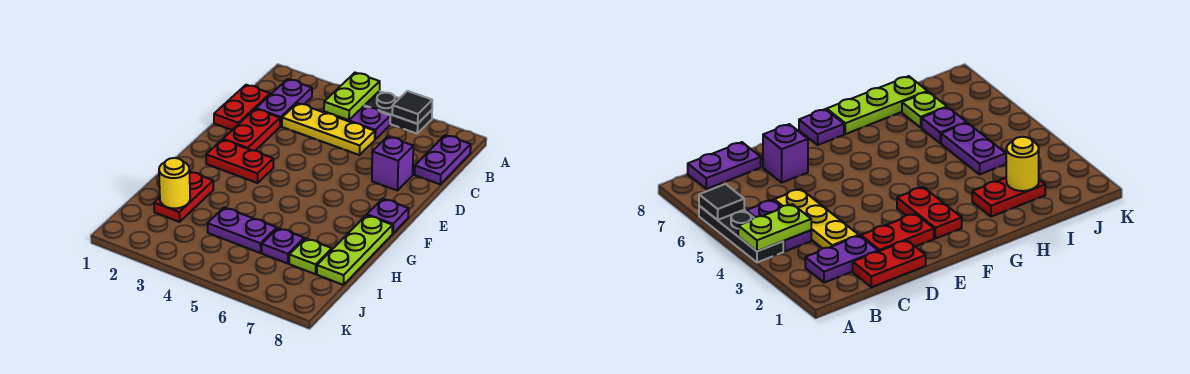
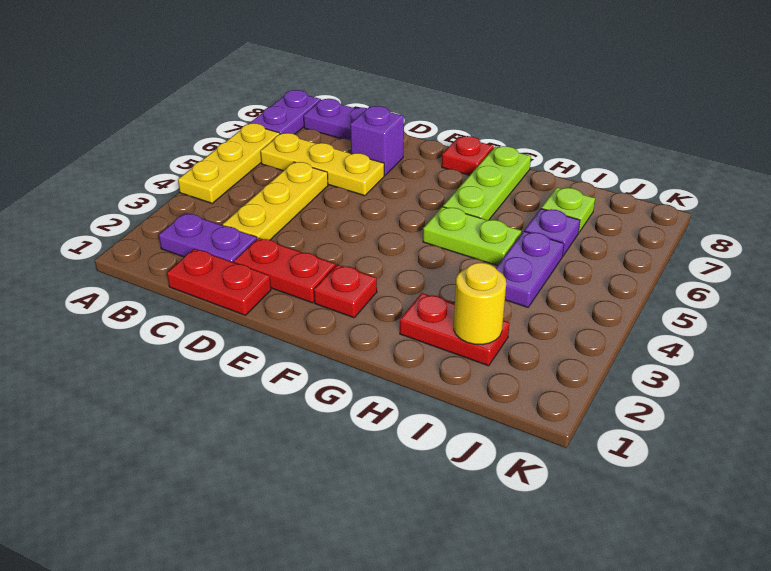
black plate A4:A6 level 1 -> yellow plate A4:A6 level 1
lime plate A4:B4 level 2 -> lime plate G5:H5 level 1
black tile A6 level 2 -> none
purple plate B4:B5 level 1 -> purple plate A7:A8 level 1
none -> yellow plate B6:D6 level 1
red plate F2:F3 level 1 -> red plate F2 level 1
purple plate F8 level 1 -> red plate F8 level 1
lime plate G8:I8 level 1 -> lime plate G6:G8 level 1

